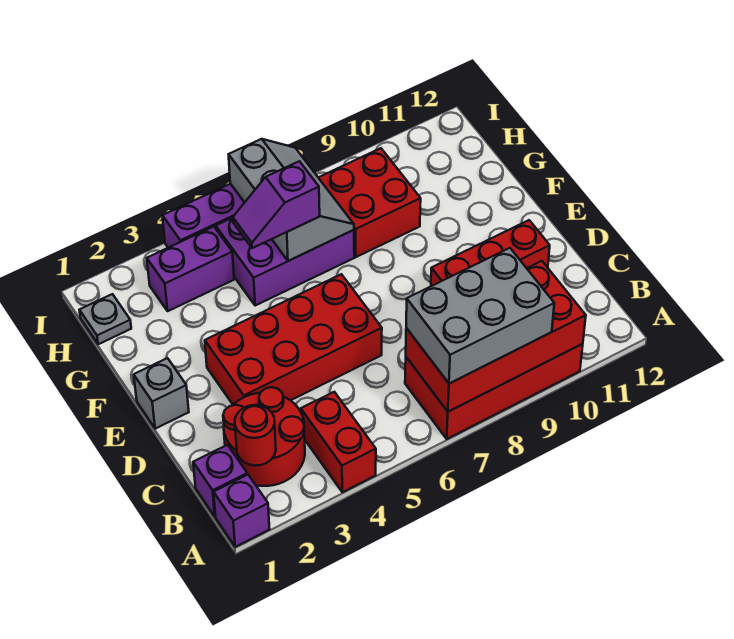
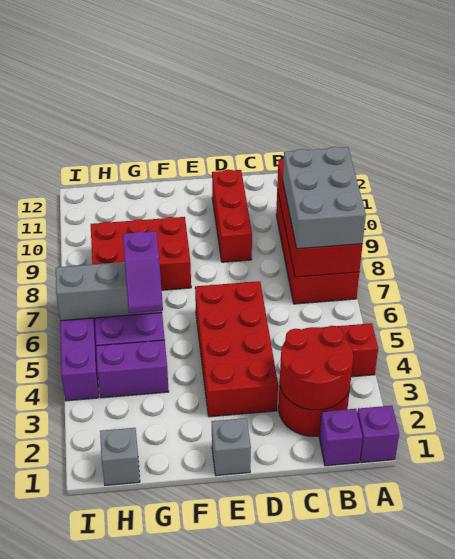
red round brick B2 level 2 -> red round brick B2:C3 level 2
red brick G8:H9 level 1 -> red brick F8:H9 level 1
grey plate H1 level 1 -> grey brick H1 level 1
purple brick H3:H4 level 1 -> purple brick G4:H4 level 1

